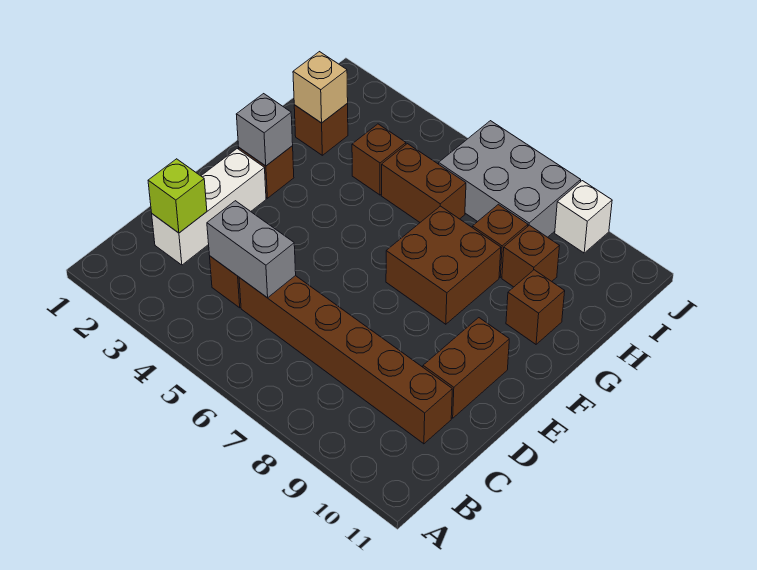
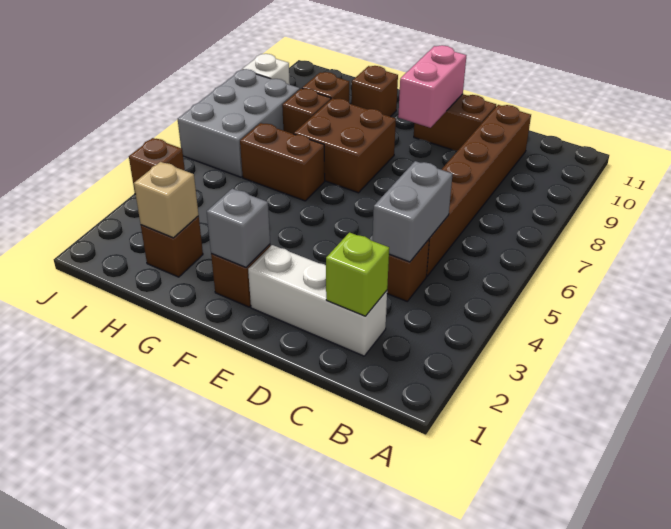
none -> pink brick E9:E10 level 2
brown brick H4 level 1 -> brown brick J4 level 1
brown brick H5:H6 level 1 -> brown brick G6:H6 level 1

